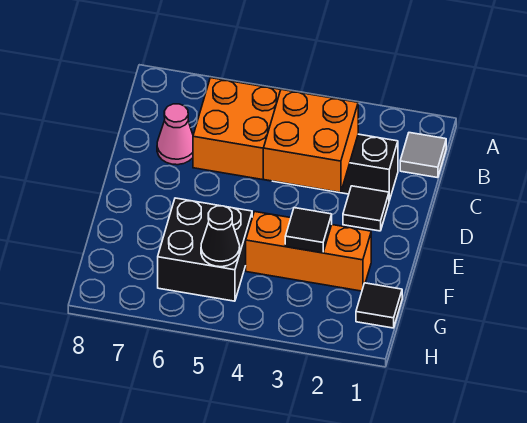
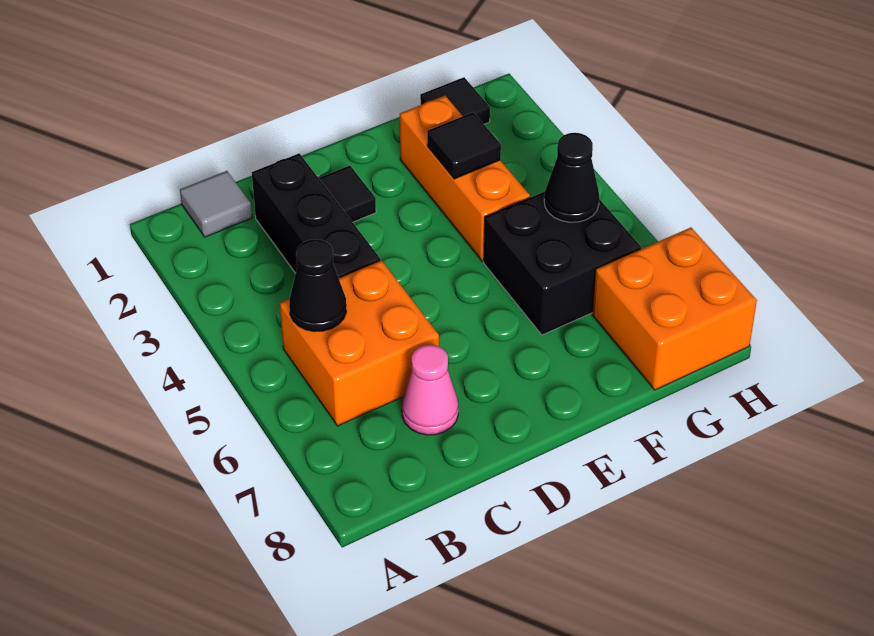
none -> black cone B5 level 2
orange brick C3:D4 level 2 -> orange brick G7:H8 level 1

